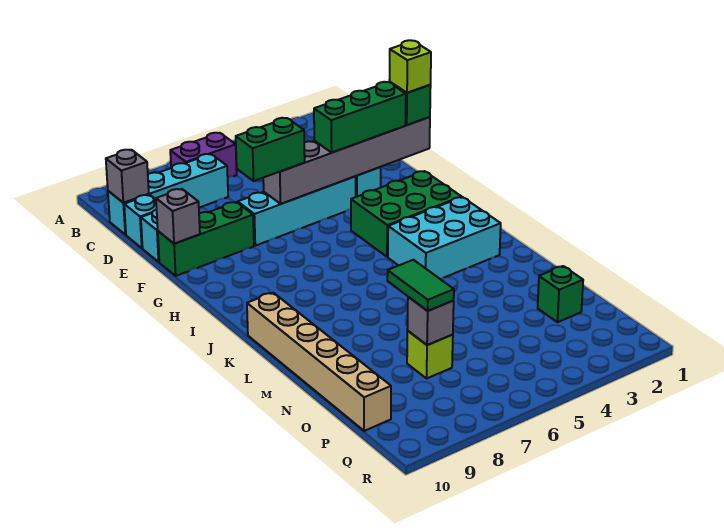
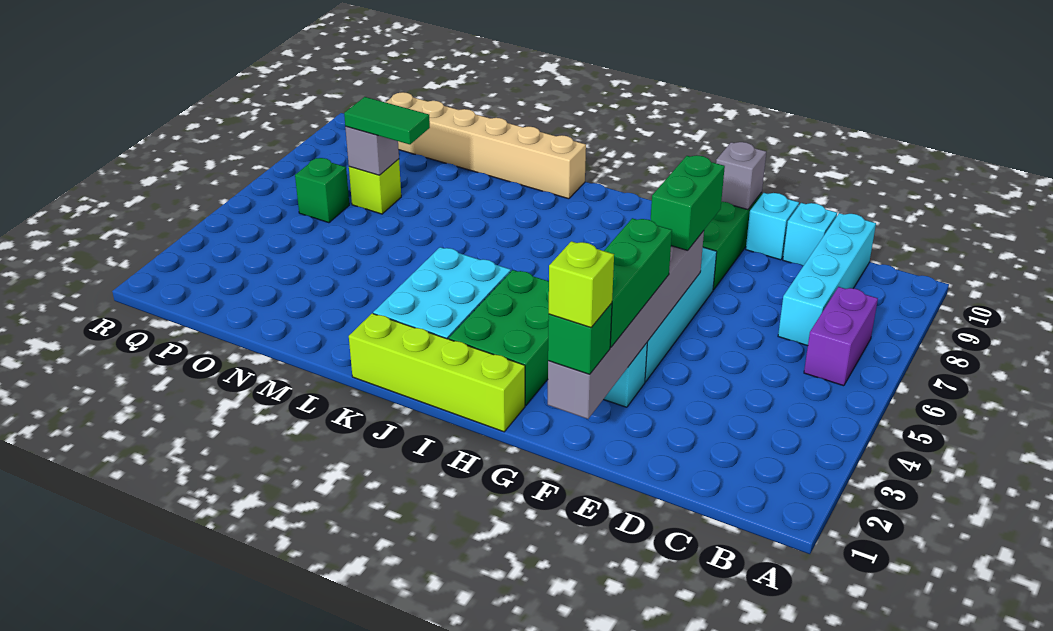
grey brick C10 level 2 -> none
none -> lime brick H1:K1 level 1
green brick O2 level 1 -> green brick P6 level 1

